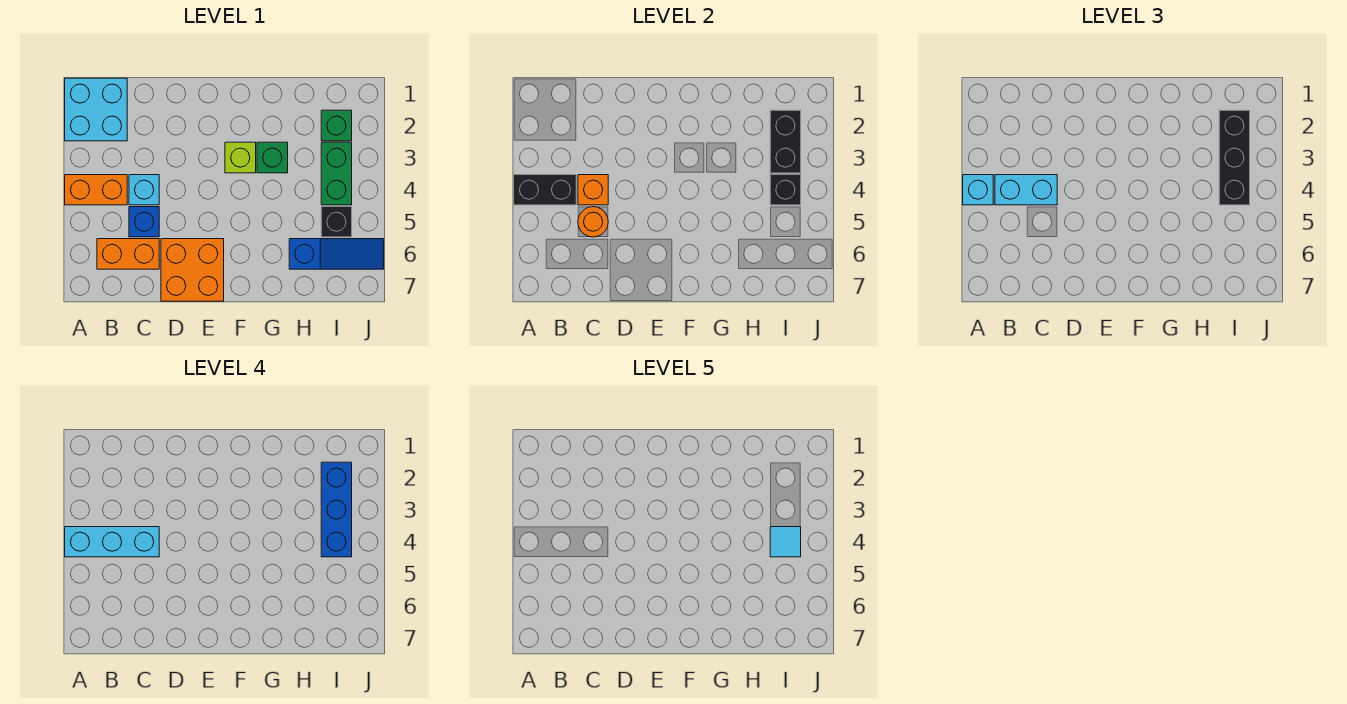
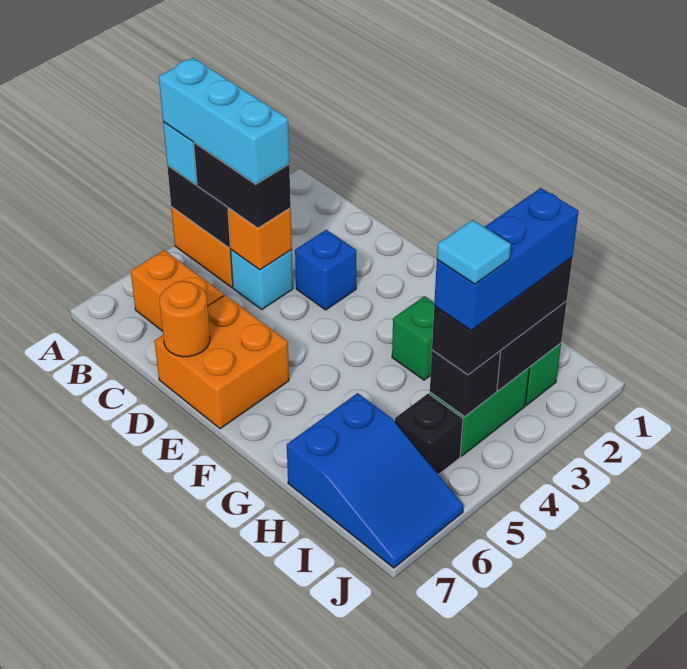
cyan brick A1:B2 level 1 -> none
cyan brick B4:C4 level 3 -> black brick B4:C4 level 3
blue brick C5 level 1 -> blue brick D3 level 1
orange round brick C5 level 2 -> orange round brick D7 level 2
lime brick F3 level 1 -> none
blue slope H6:J6 level 1 top H -> blue slope H6:J7 level 1 top H

